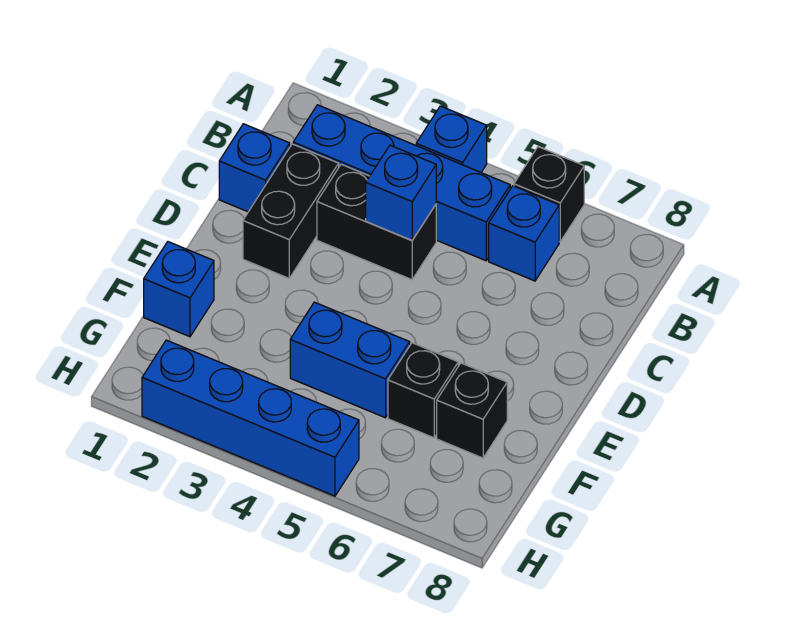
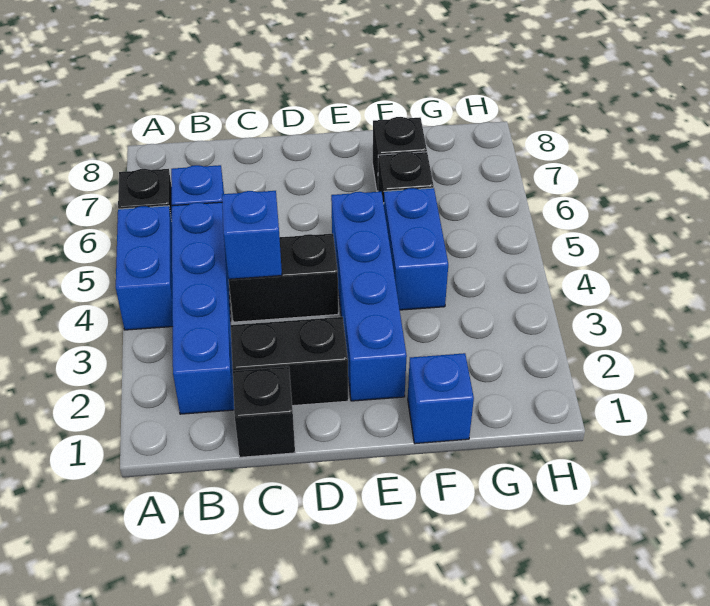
blue brick A4 level 1 -> blue brick A4:A5 level 1
blue brick C1 level 1 -> black brick C1 level 1
black brick C3:C4 level 1 -> black brick C4:D4 level 1
blue brick H2:H5 level 1 -> blue brick E2:E5 level 1

